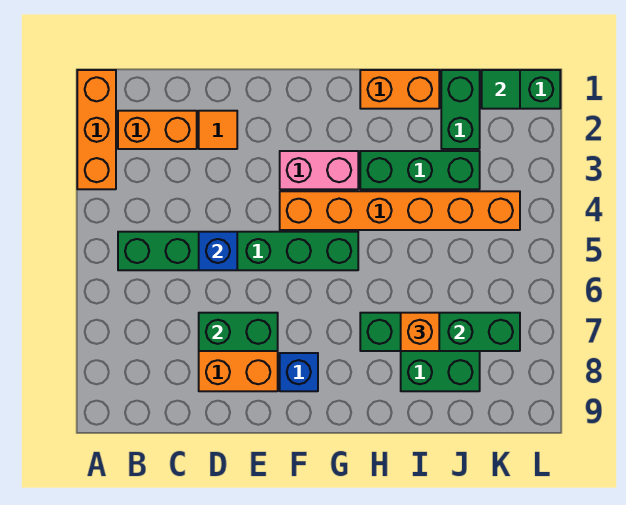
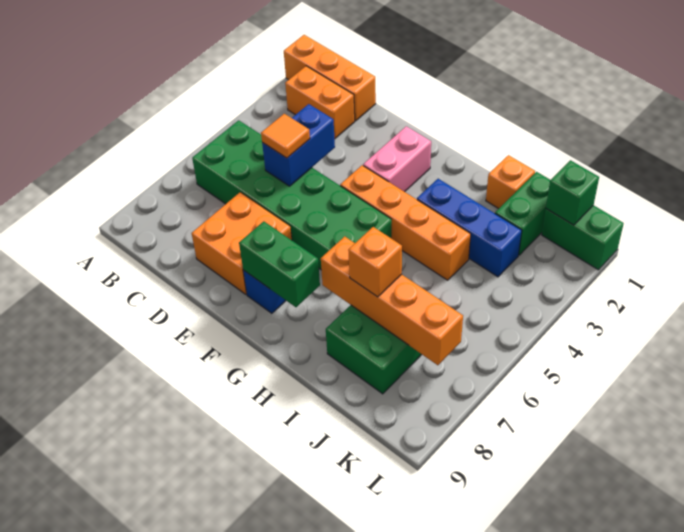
orange brick A1:A3 level 1 -> orange brick A1:C1 level 1
green brick B5:G5 level 1 -> green brick B5:G6 level 1
orange tile D2 level 1 -> orange tile D5 level 3
blue brick D5 level 2 -> blue brick D4:D5 level 2
green brick D7:E7 level 2 -> green brick F8:G8 level 2
pink brick F3:G3 level 1 -> pink brick F2:F3 level 1
orange brick F4:K4 level 1 -> orange brick F4:I4 level 1
orange brick H1:I1 level 1 -> orange brick I1 level 1
green brick H3:J3 level 1 -> blue brick H3:J3 level 1
green brick H7:K7 level 2 -> orange brick H7:K7 level 2
green tile K1 level 2 -> green brick K1 level 2

